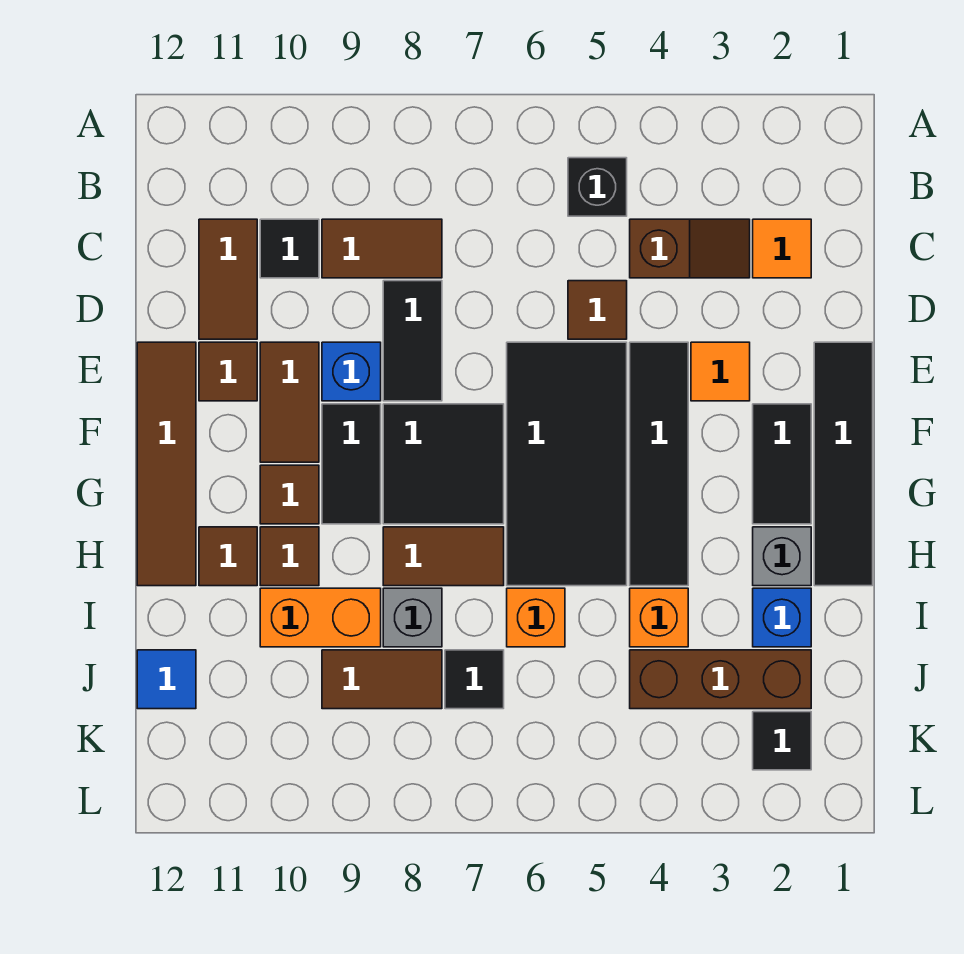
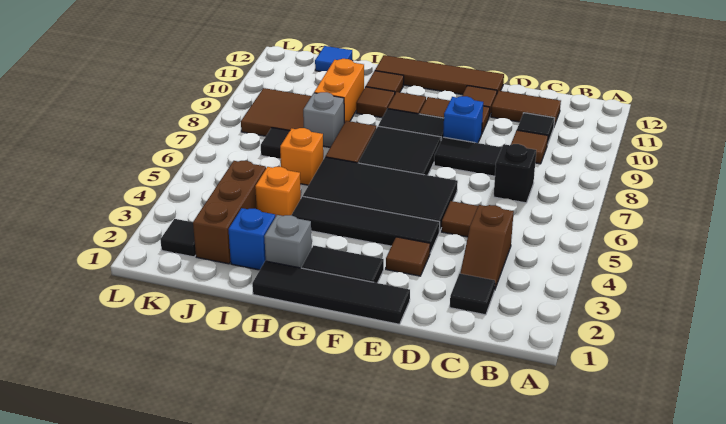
black brick B5 level 1 -> black brick C7 level 1
orange tile C2 level 1 -> black tile C2 level 1
brown tile C8:C9 level 1 -> brown tile C9 level 1
orange tile E3 level 1 -> brown tile E3 level 1
brown tile J8:J9 level 1 -> brown tile J8:K9 level 1

